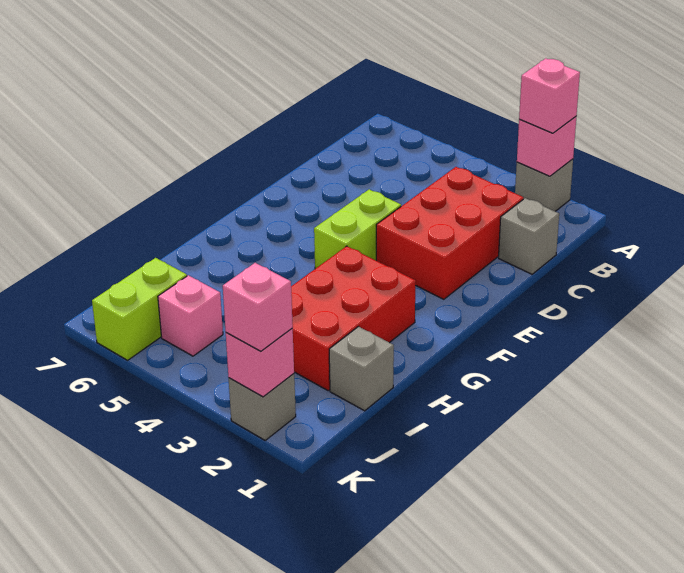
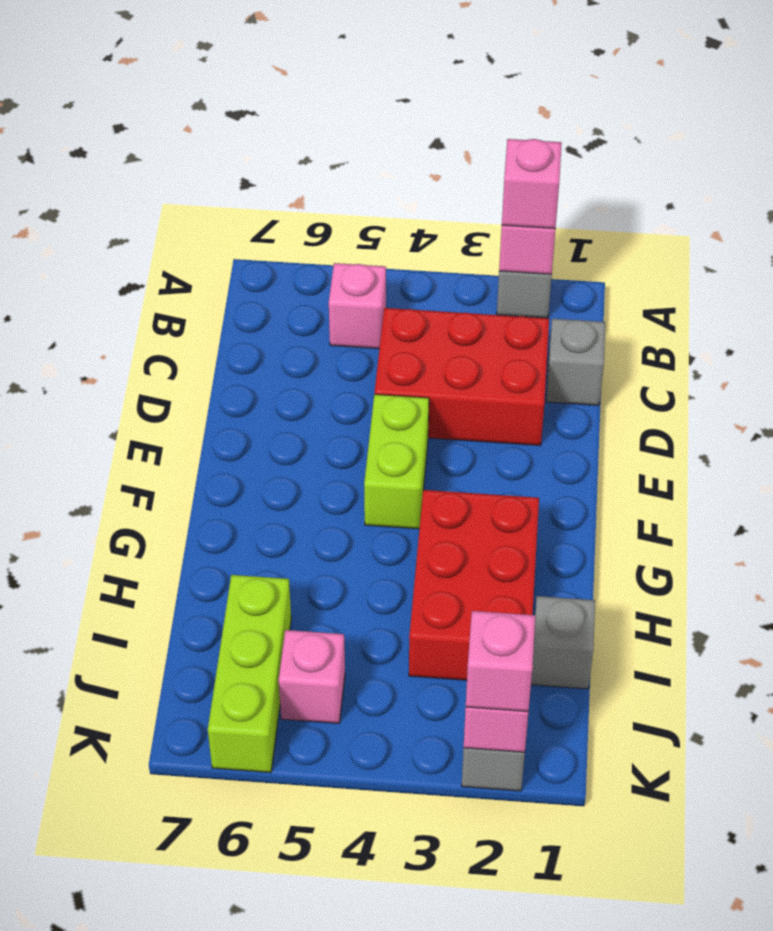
none -> pink brick B5 level 1
red brick C2:E3 level 1 -> red brick C2:D4 level 1
lime brick J6:K6 level 1 -> lime brick I6:K6 level 1

